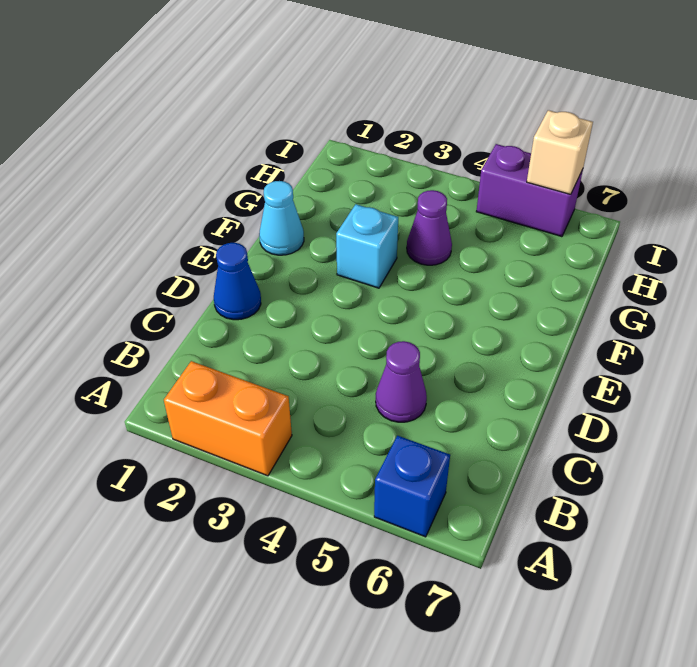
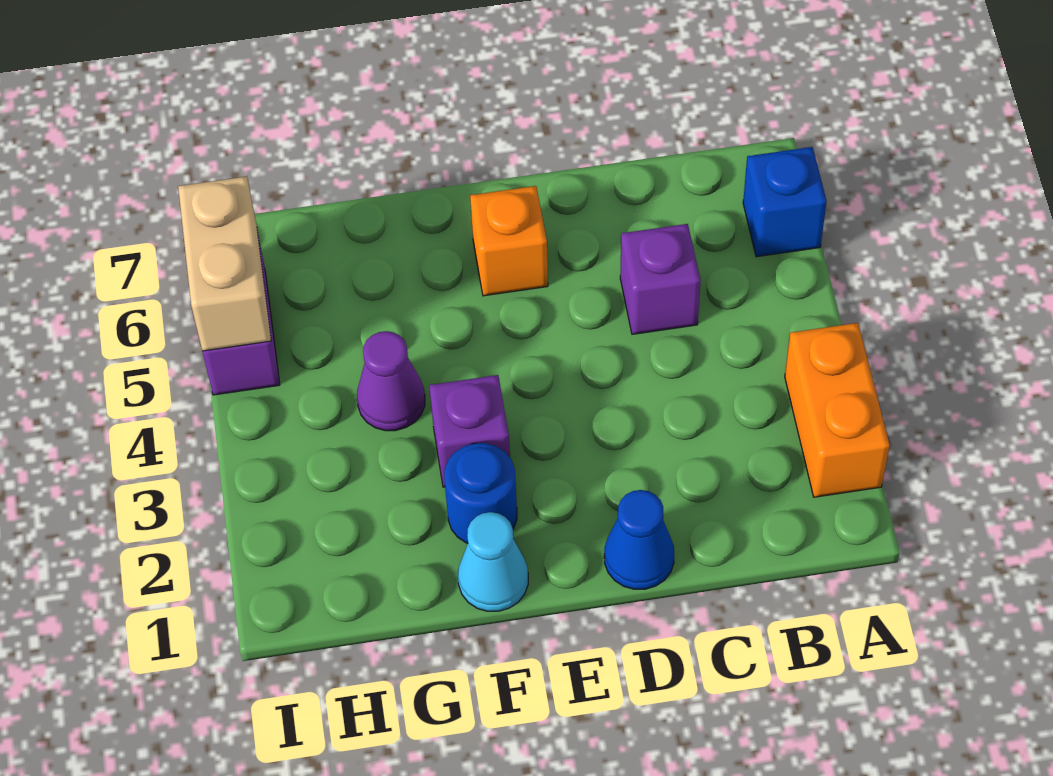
purple cone C5 level 1 -> purple brick C5 level 1
none -> orange brick E6 level 1
none -> blue round brick F2 level 1
cyan brick F3 level 1 -> purple brick F3 level 1
tan brick I6 level 2 -> tan brick I5:I6 level 2

